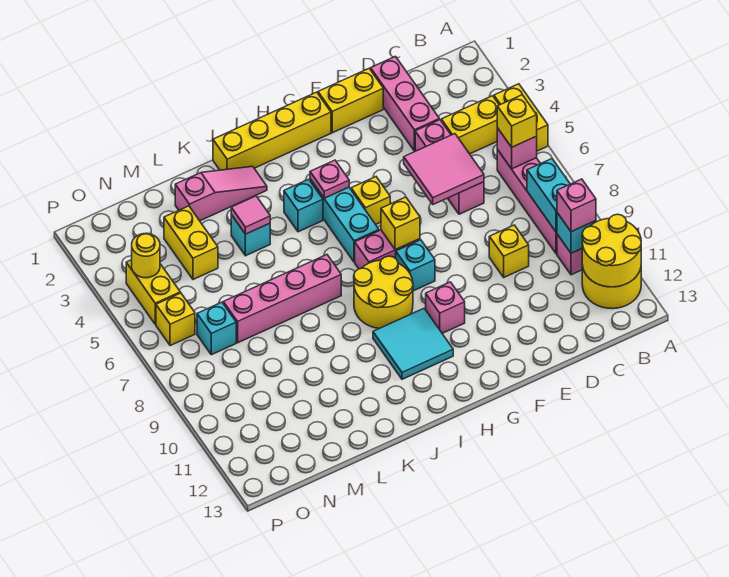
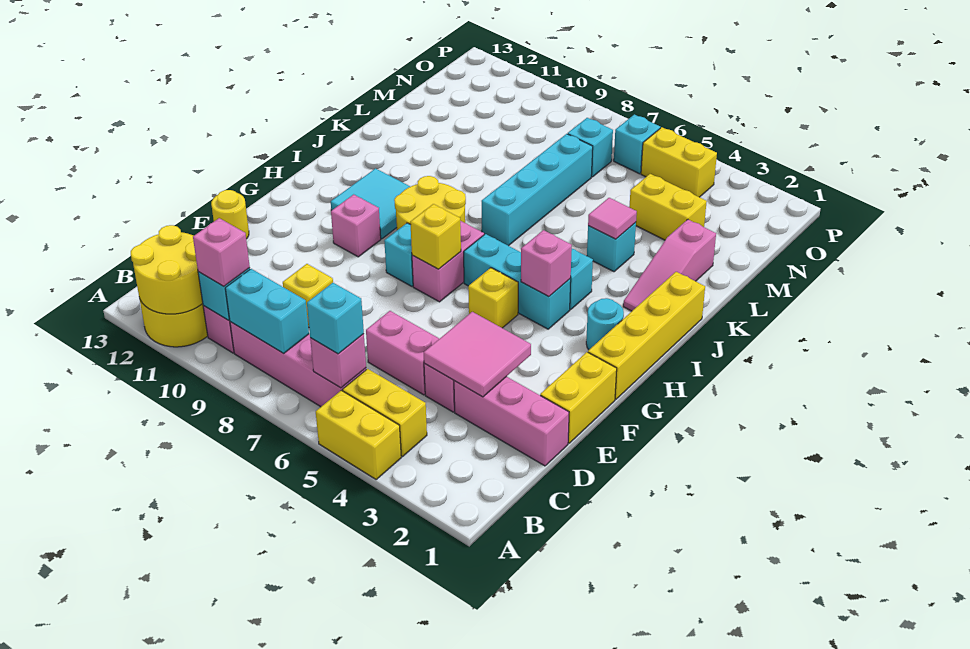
yellow brick B4:C4 level 1 -> yellow brick B4:B5 level 1
yellow brick B6 level 3 -> cyan brick B6 level 3
pink tile D5:E6 level 2 -> pink tile D3:E4 level 2
none -> cyan round brick H2 level 1
pink plate H4 level 2 -> pink brick H4 level 2
pink brick J7:M7 level 1 -> cyan brick J7:M7 level 1
yellow round brick O4 level 2 -> yellow round brick E13 level 1
yellow brick O6 level 1 -> cyan brick O6 level 1

